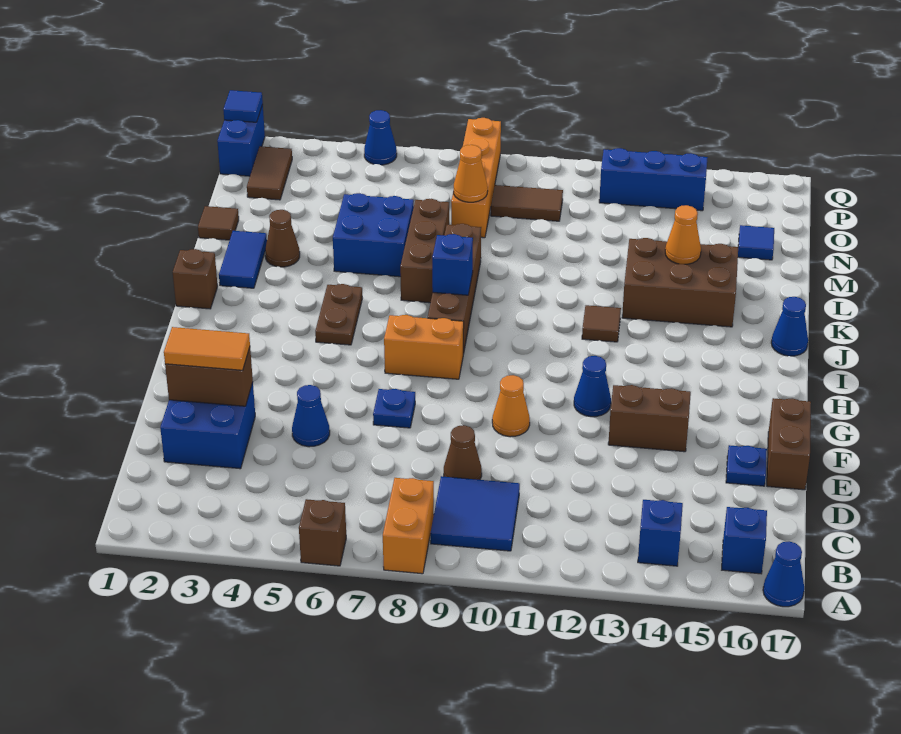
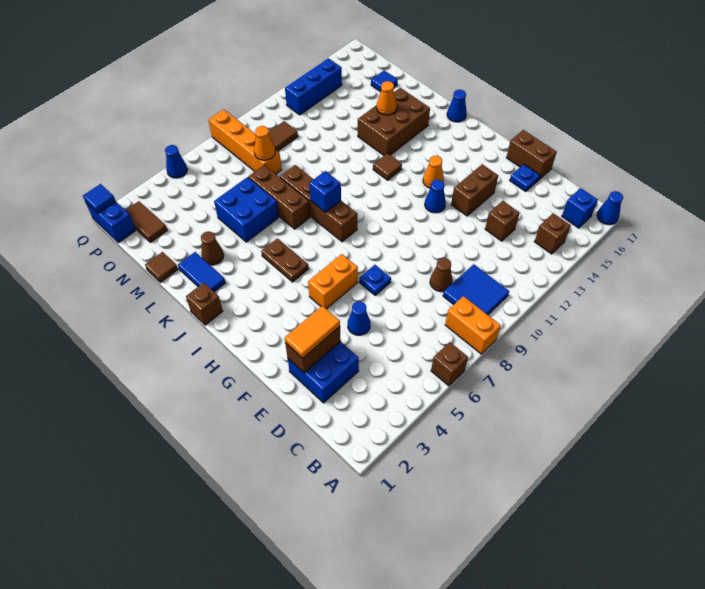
blue brick B14 level 1 -> brown brick B14 level 1
none -> brown brick D13 level 1
orange cone F10 level 1 -> orange cone H13 level 1
orange brick H7:H8 level 1 -> orange brick G5:G6 level 1

